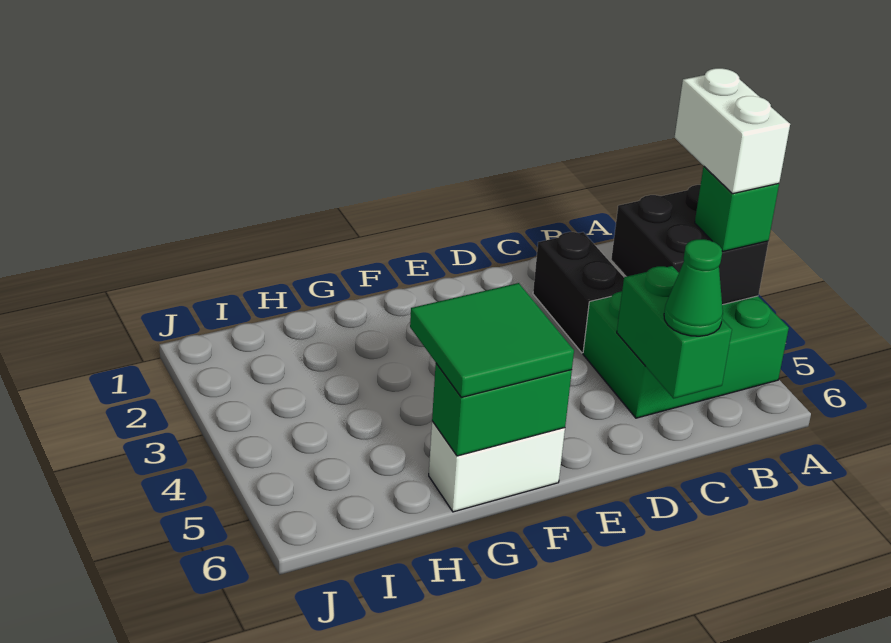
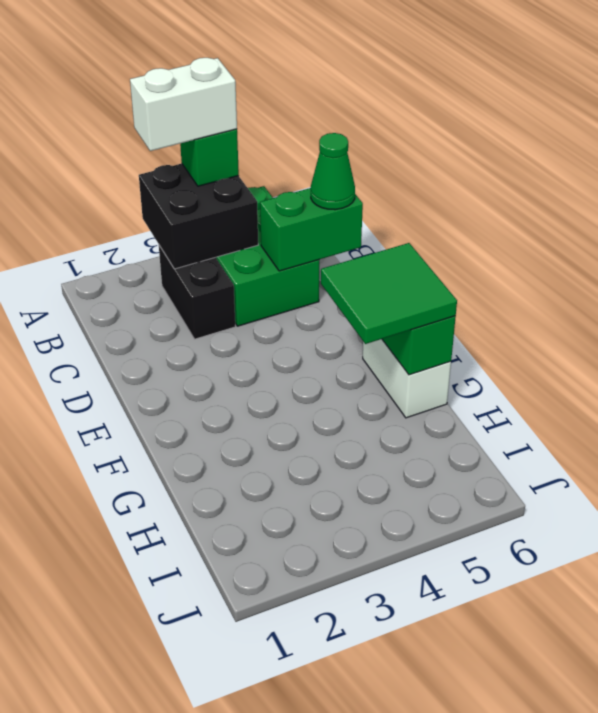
black brick C2:C3 level 1 -> black brick B3:C3 level 1

